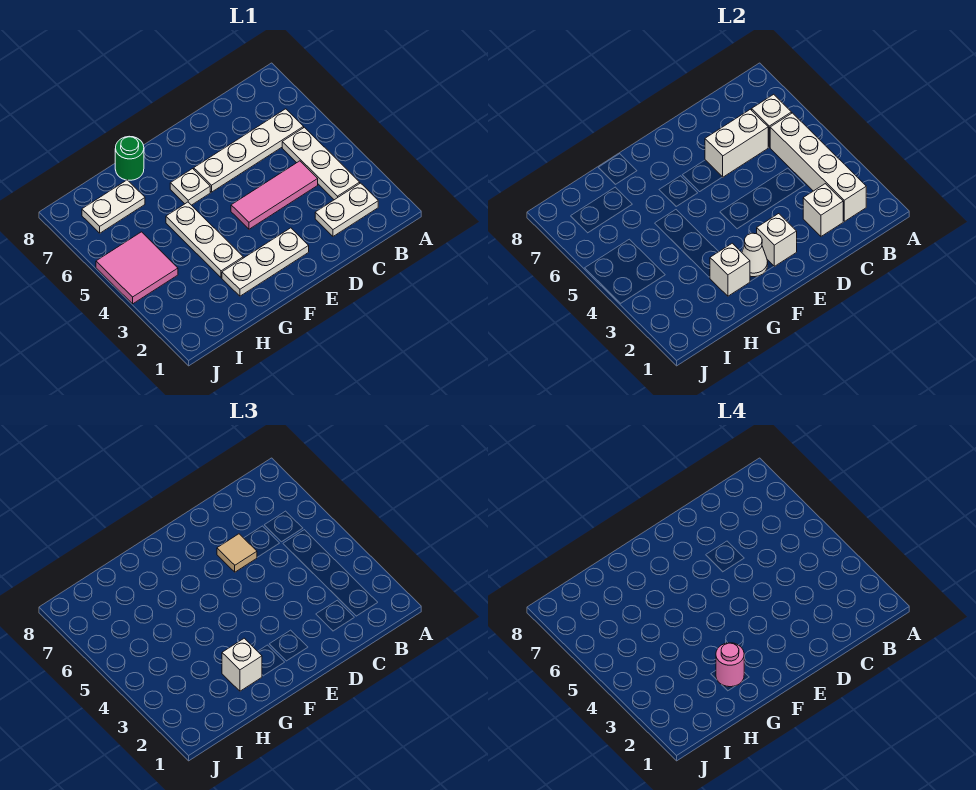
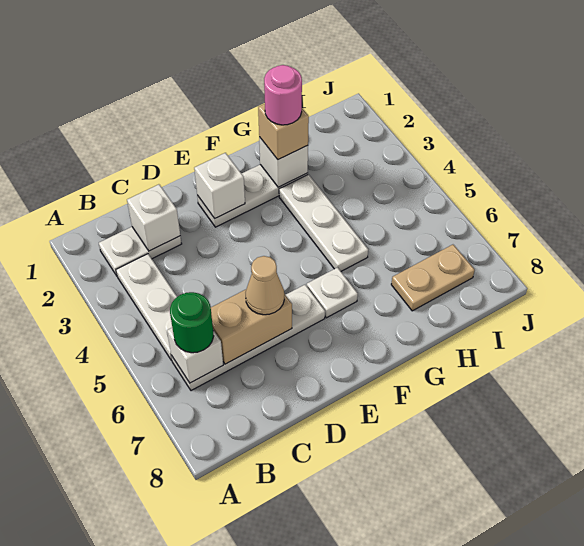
white brick B2:B5 level 2 -> none
pink tile C4:E4 level 1 -> none
white brick C6:D6 level 2 -> tan brick C6:D6 level 2
tan tile D6 level 3 -> tan cone D6 level 3
white cone F2 level 2 -> none
white brick G2 level 3 -> tan brick G2 level 3
green round brick G8 level 1 -> green round brick B6 level 3
white plate H7:I7 level 1 -> tan plate H7:I7 level 1
pink tile I4:J5 level 1 -> none

